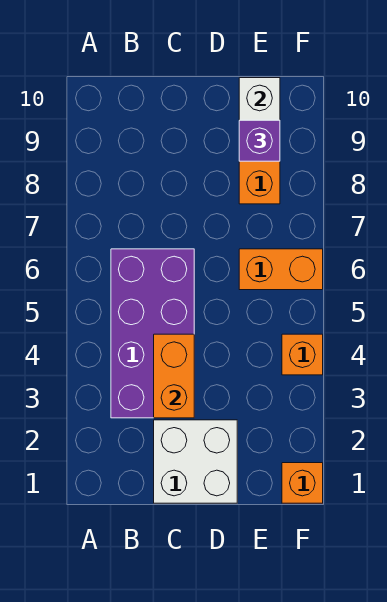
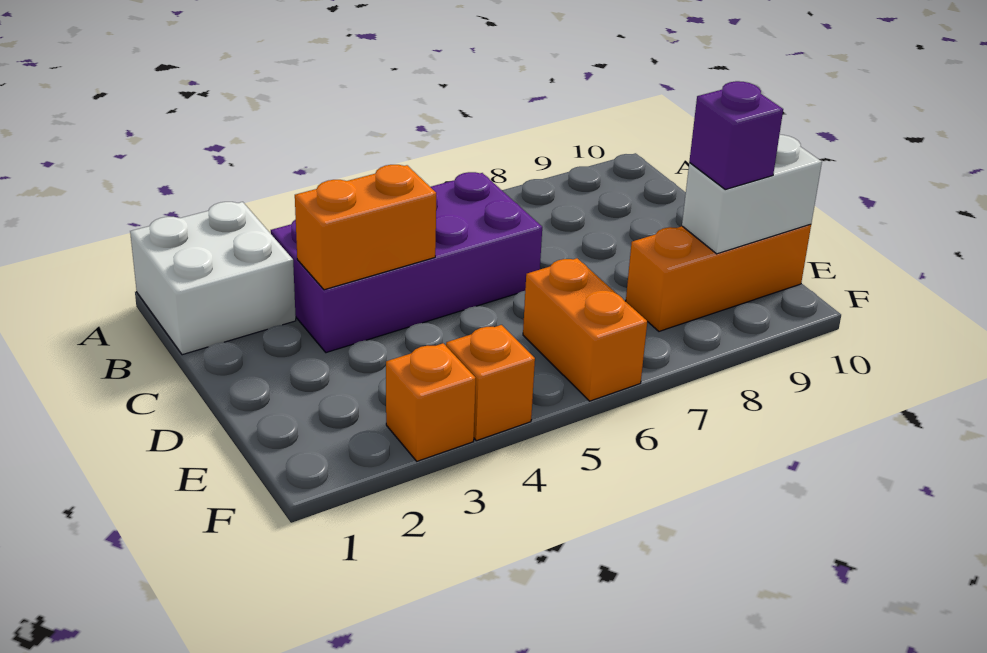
white brick C1:D2 level 1 -> white brick A1:B2 level 1
orange brick F1 level 1 -> orange brick F3 level 1

